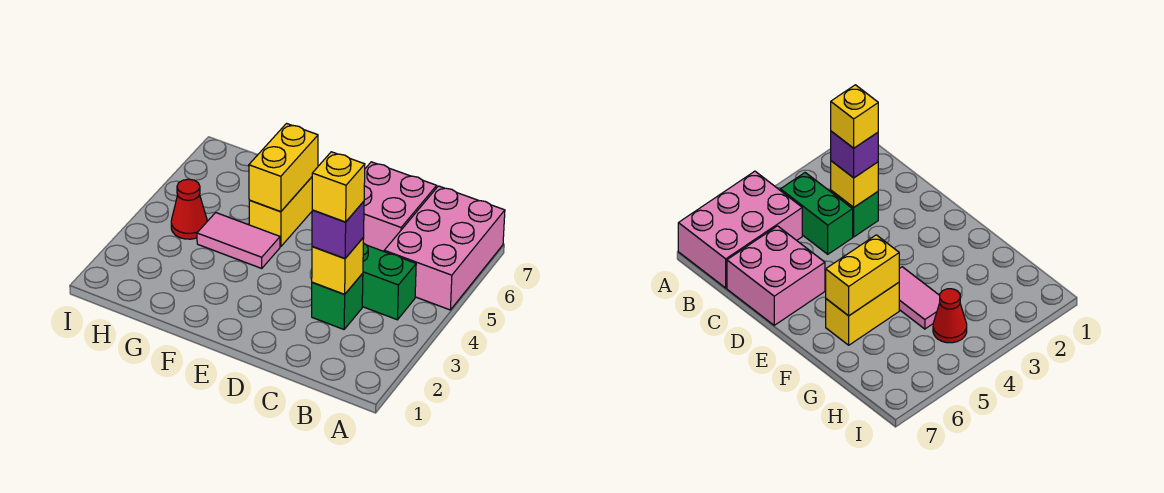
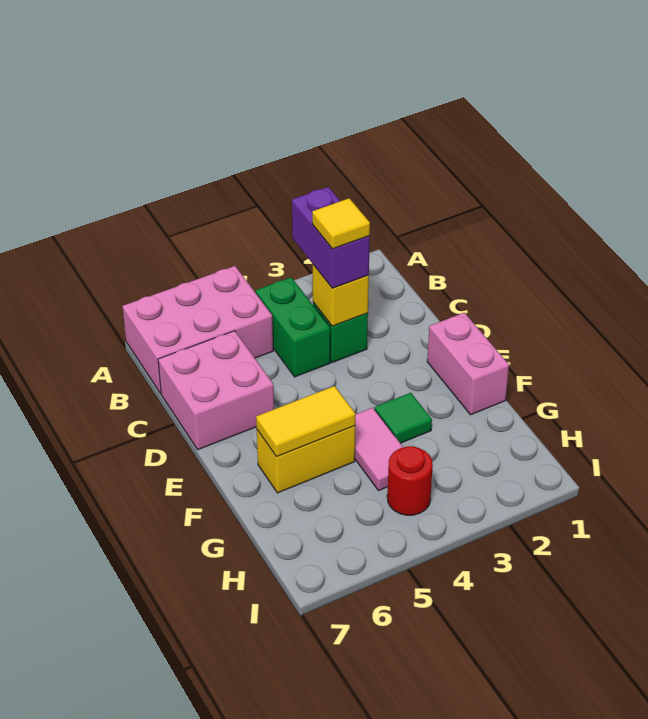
purple brick C3 level 3 -> purple brick B3:C3 level 3
yellow brick C3 level 4 -> yellow tile C3 level 4
none -> pink brick E1:F1 level 1
none -> green tile F3 level 1
yellow brick F5:F6 level 2 -> yellow tile F5:F6 level 2
red cone H4 level 1 -> red round brick H4 level 1

